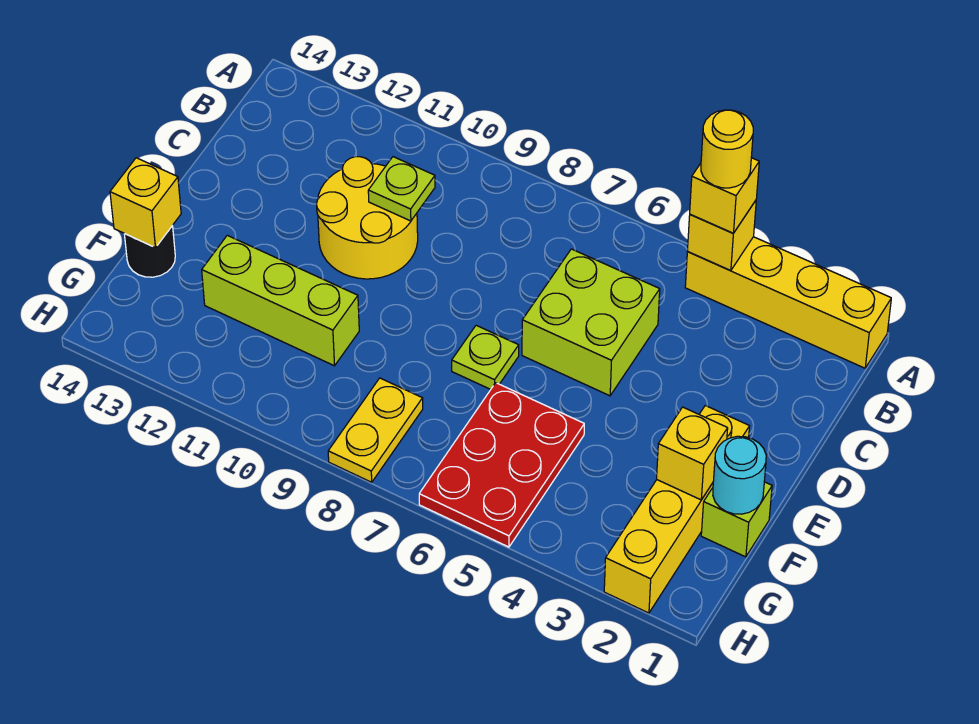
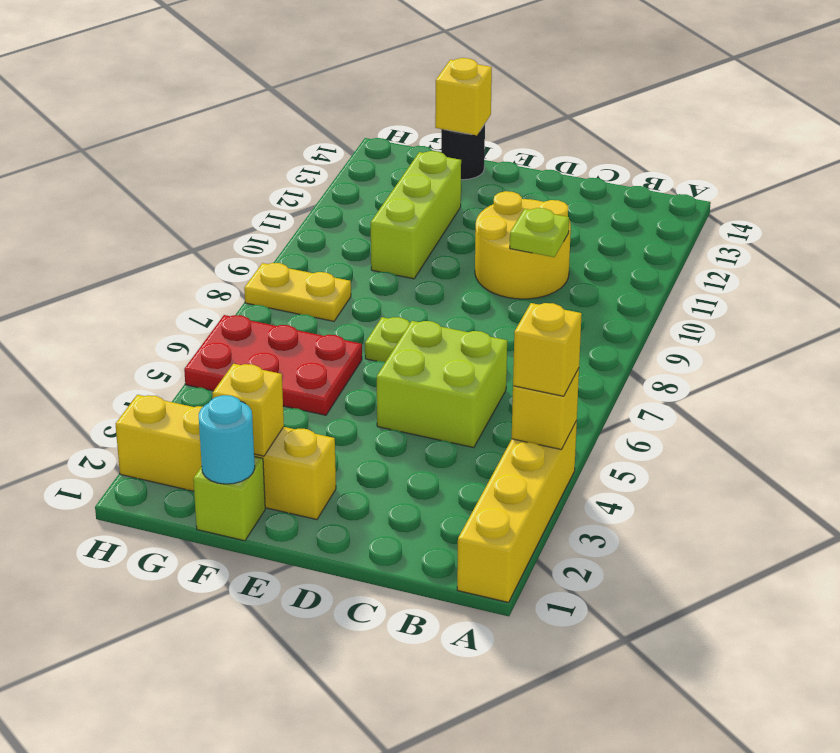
yellow round brick A4 level 4 -> none

